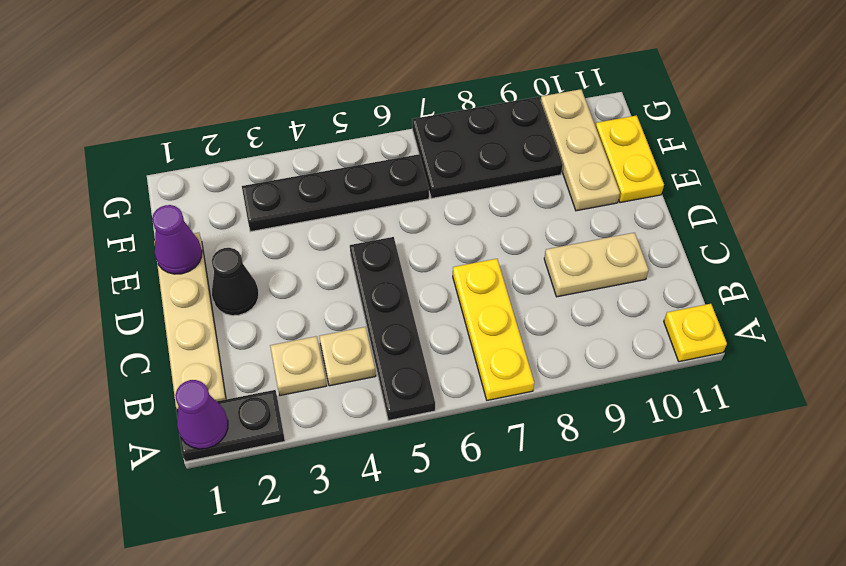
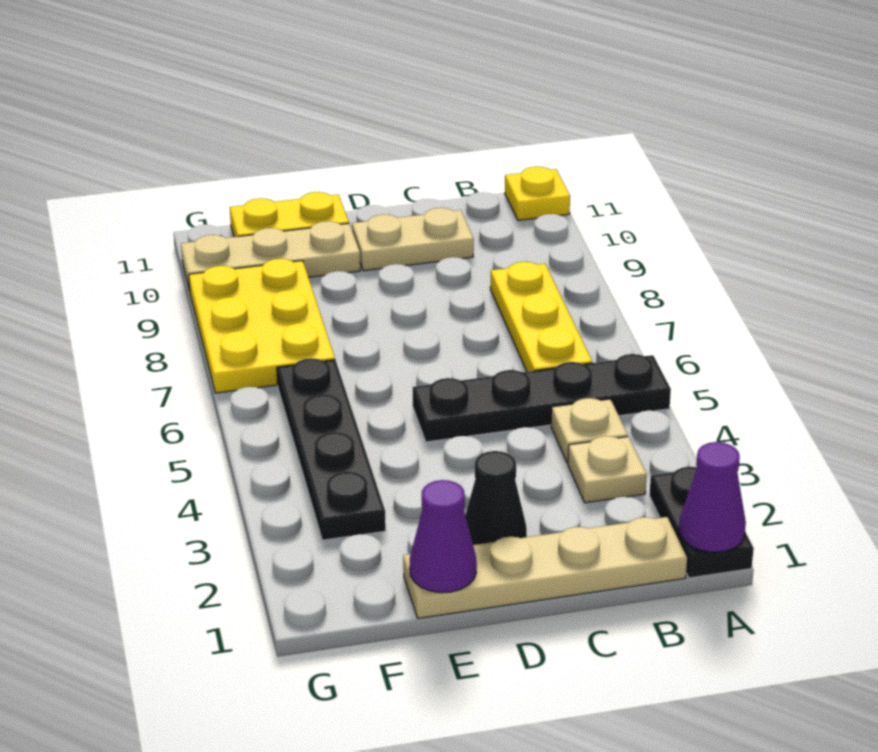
yellow plate A7:C7 level 1 -> yellow plate B6:B8 level 1
tan plate C9:C10 level 1 -> tan plate C10:D10 level 1
black plate F7:G9 level 1 -> yellow plate F7:G9 level 1

